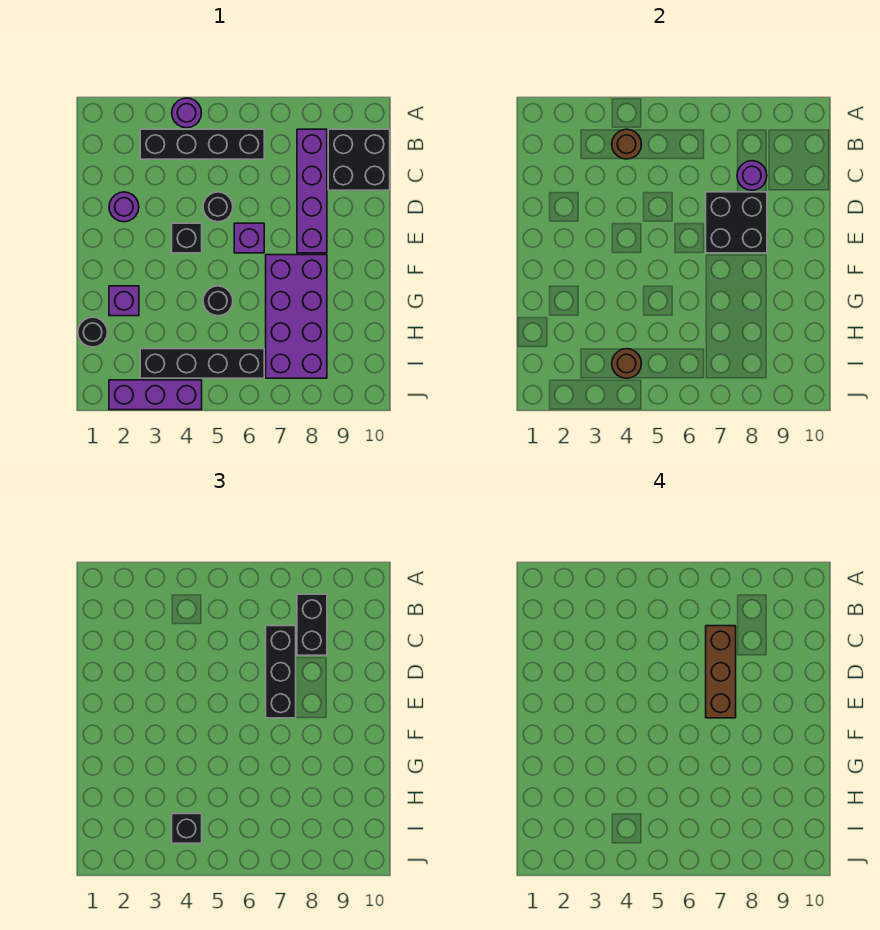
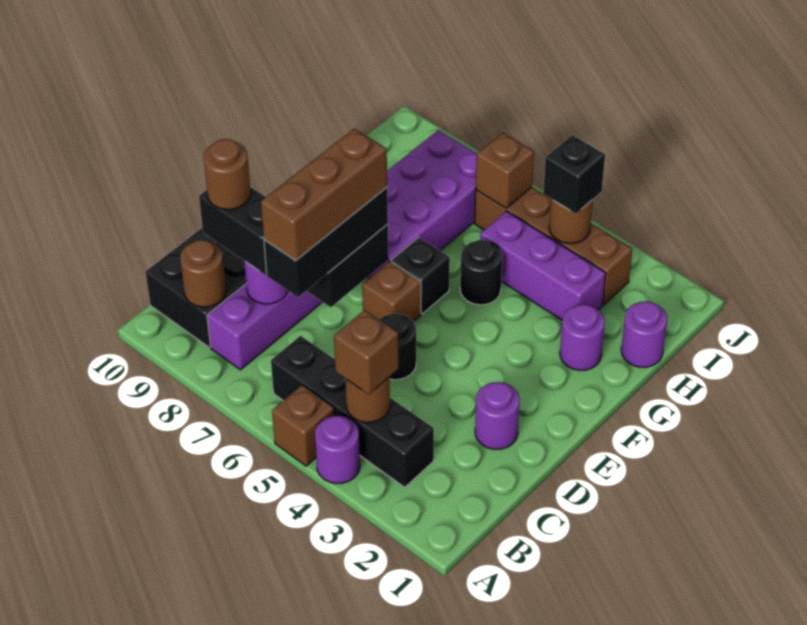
none -> brown brick A5 level 1
none -> brown brick B4 level 3
black brick B8:C8 level 3 -> black brick C8:C9 level 3
none -> brown round brick B9 level 2
none -> brown round brick C9 level 4
black brick E4 level 1 -> black brick F6 level 1
purple brick E6 level 1 -> brown brick E6 level 1
purple brick G2 level 1 -> purple round brick G2 level 1
black round brick H1 level 1 -> purple round brick H1 level 1
black brick I3:I6 level 1 -> brown brick I3:I6 level 1
none -> brown brick I6 level 2
purple brick J2:J4 level 1 -> purple brick H3:H5 level 1

